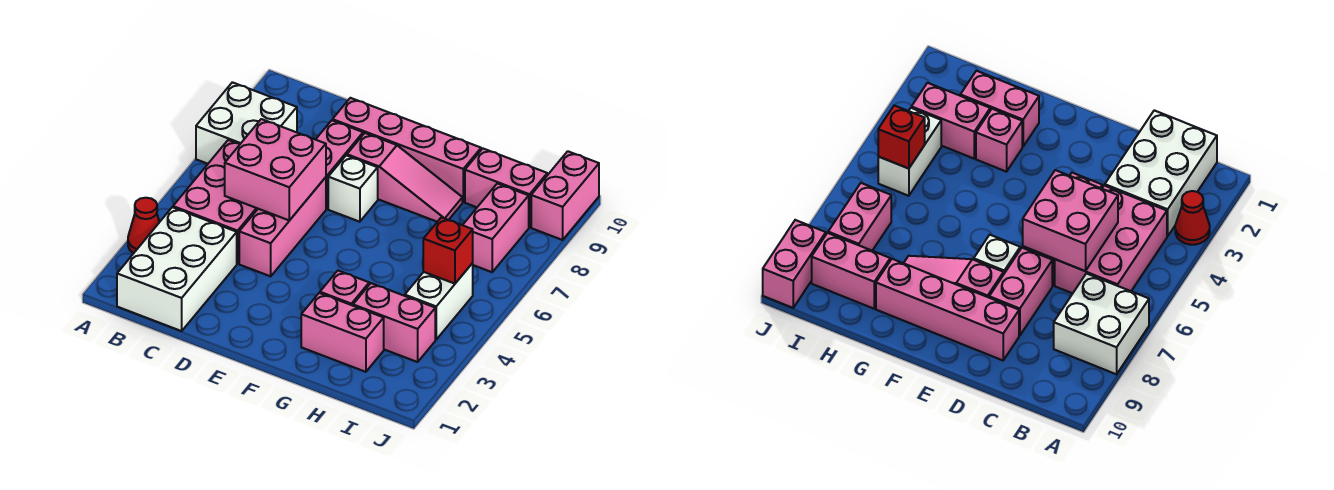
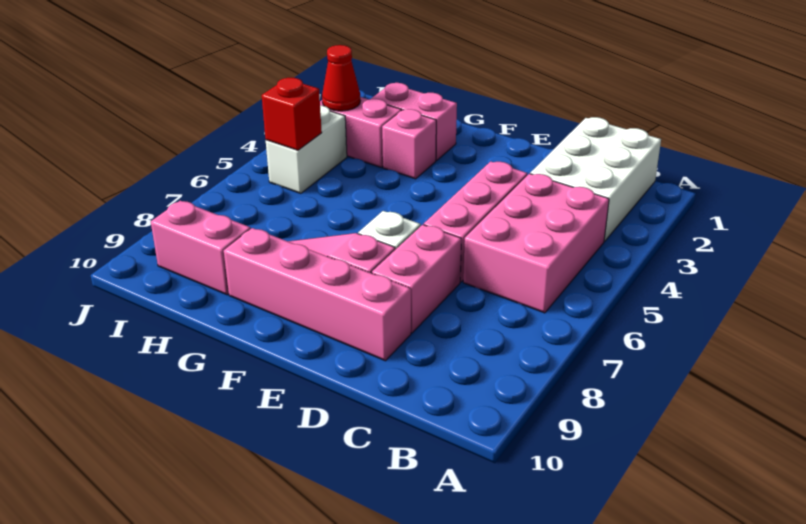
red cone A3 level 1 -> red cone I3 level 2
white brick A7:B8 level 1 -> none
pink brick C5:D6 level 2 -> none
pink brick I7:I8 level 1 -> none
pink brick J9:J10 level 1 -> none

